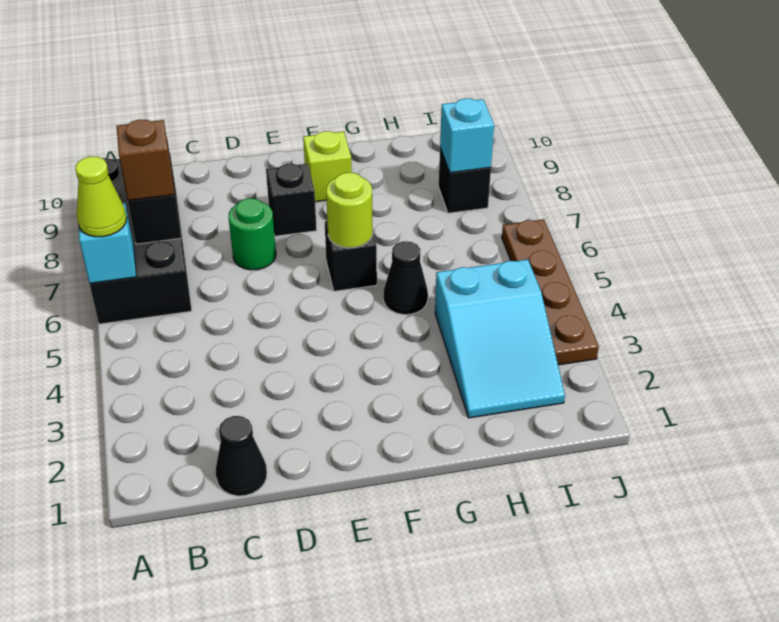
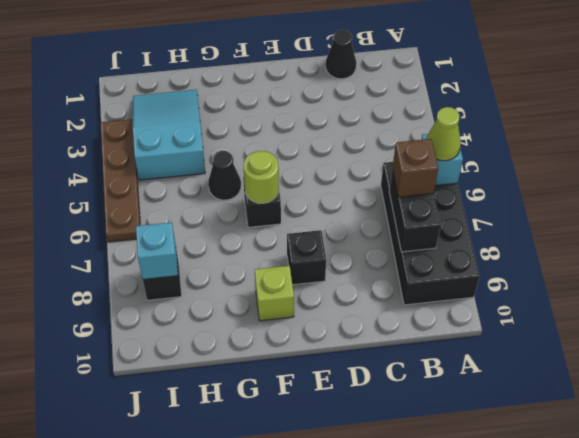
green round brick D7 level 1 -> none

